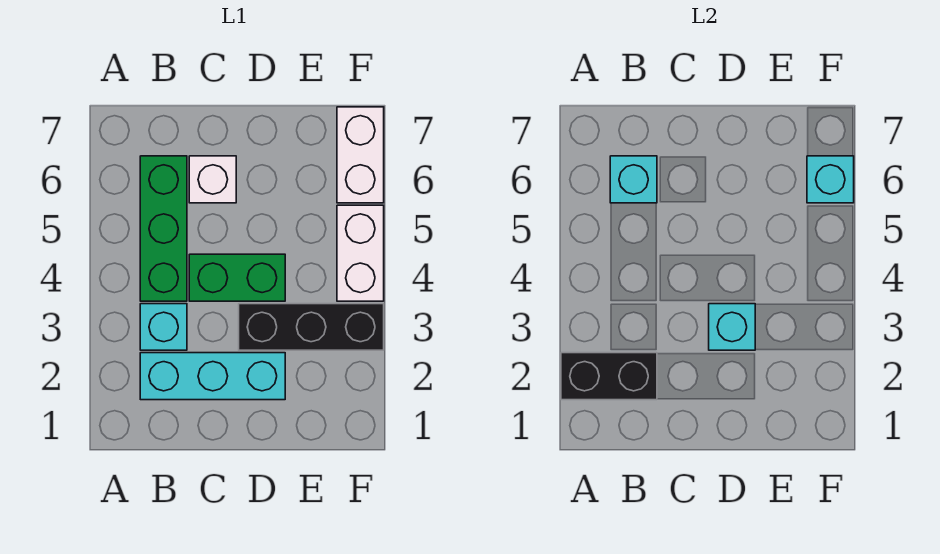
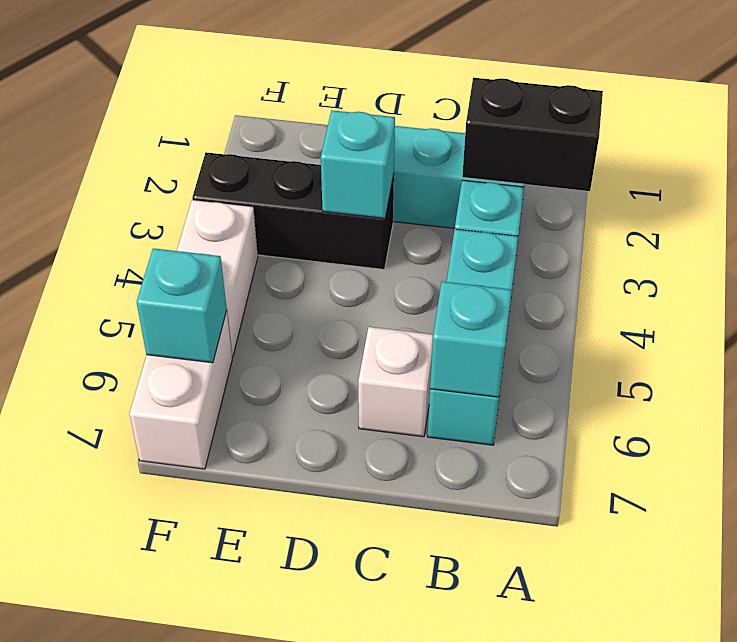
green brick B4:B6 level 1 -> cyan brick B4:B6 level 1
green brick C4:D4 level 1 -> none

